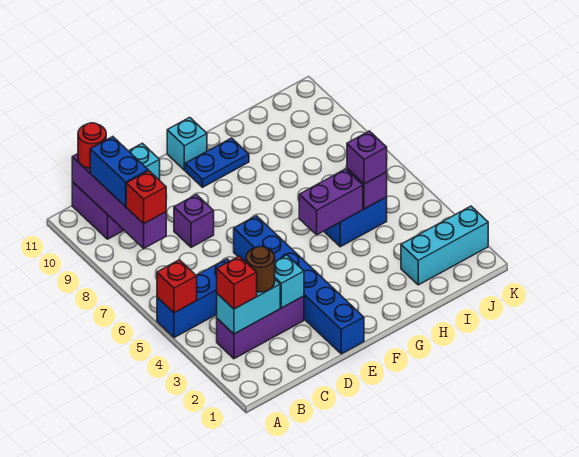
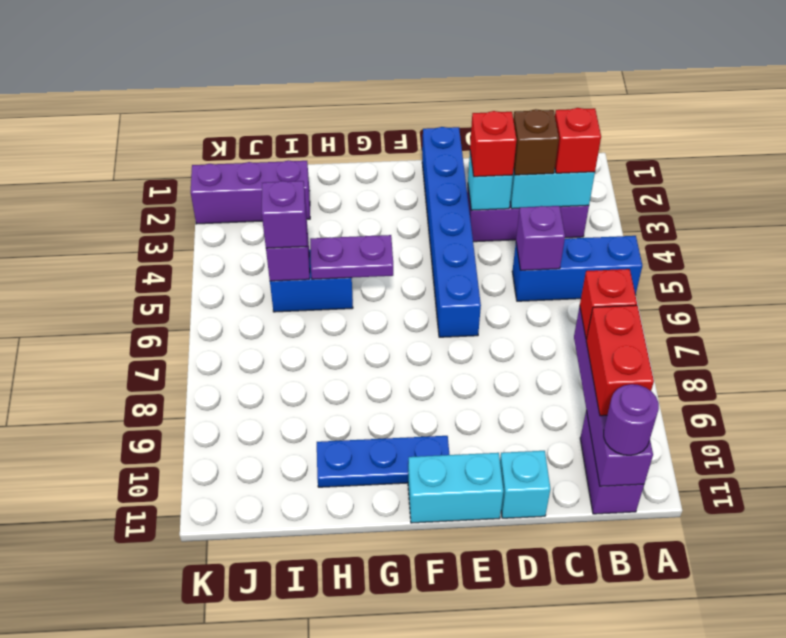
red brick A5 level 2 -> red brick D3 level 3
blue brick B9:B10 level 3 -> red brick B9:B10 level 3
red round brick B11 level 3 -> purple round brick B11 level 3
brown round brick C3 level 3 -> brown brick C3 level 3
purple brick D8 level 1 -> purple brick C5 level 2
blue plate F10:G10 level 1 -> blue plate F10:H10 level 1
cyan brick F11 level 1 -> cyan brick E11:F11 level 1
purple brick G5:H5 level 2 -> purple plate G5:H5 level 2
cyan brick I2:K2 level 1 -> purple brick I2:K2 level 1

